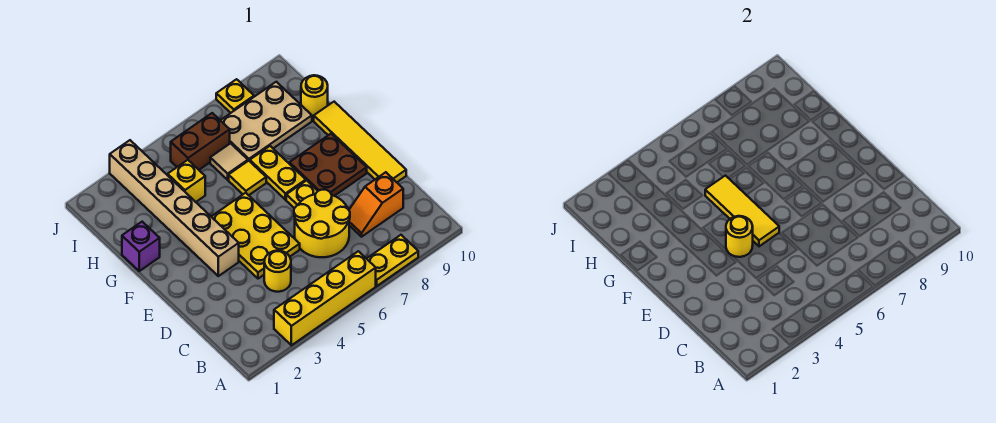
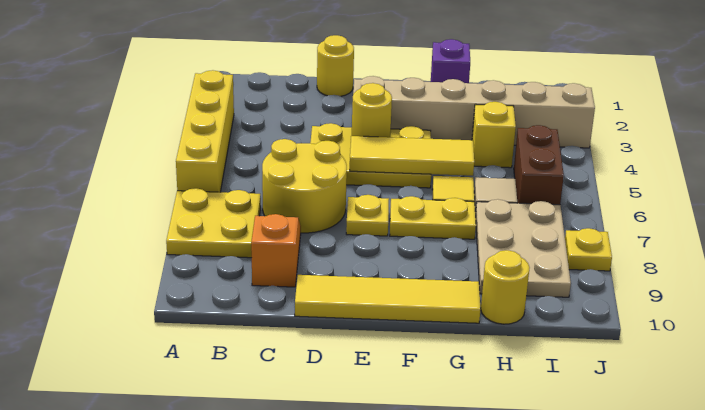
yellow plate A7:A8 level 1 -> yellow plate A7:B8 level 1
yellow round brick C4 level 1 -> yellow round brick D1 level 1
brown plate E8:F9 level 1 -> none

